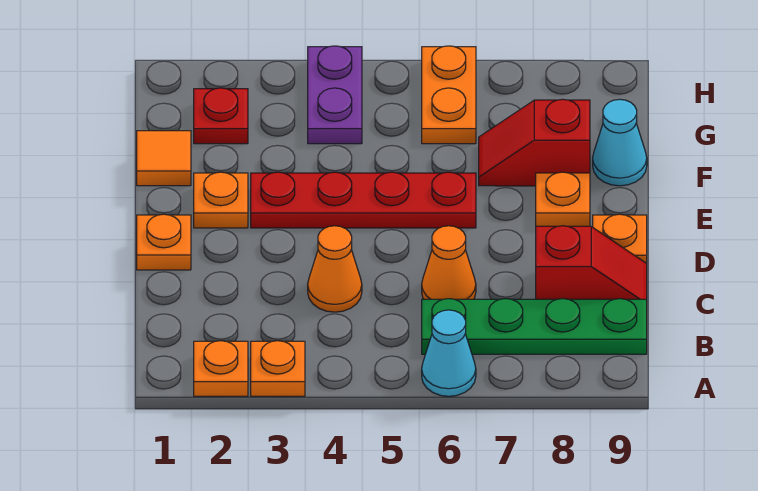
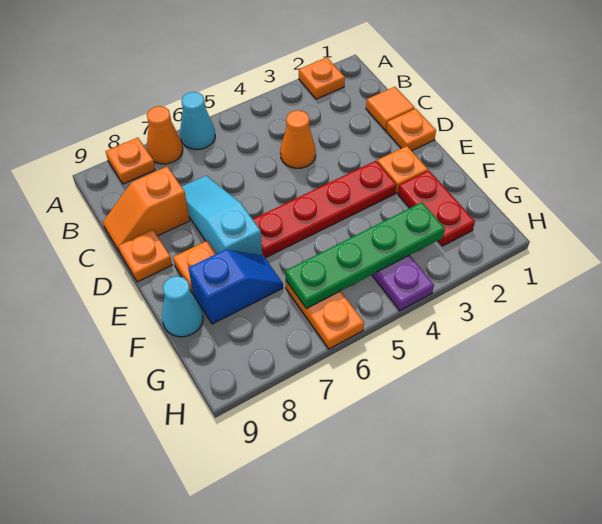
orange plate A3 level 1 -> orange plate A8 level 1
green plate B6:B9 level 1 -> green plate G3:G6 level 2
orange cone C6 level 1 -> orange cone A7 level 1
none -> cyan slope C7:E7 level 1 top E
red slope C8:C9 level 1 top 8 -> orange slope C8:C9 level 1 top 8
orange tile F1 level 1 -> orange tile C1 level 1
red slope F7:F8 level 1 top 8 -> blue slope F7:F8 level 1 top 8
red plate G2 level 1 -> red plate F2:G2 level 1

